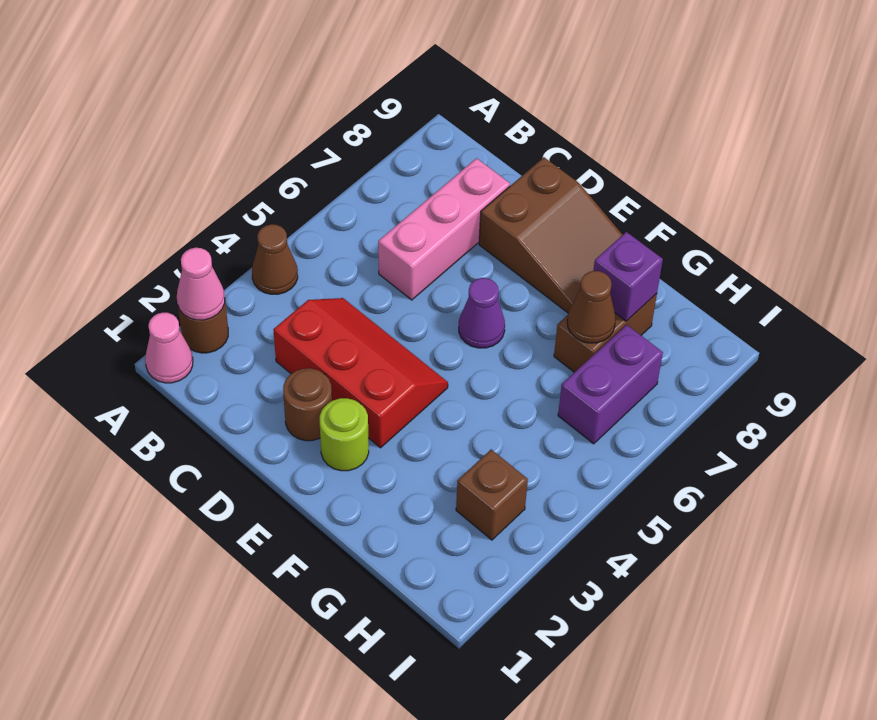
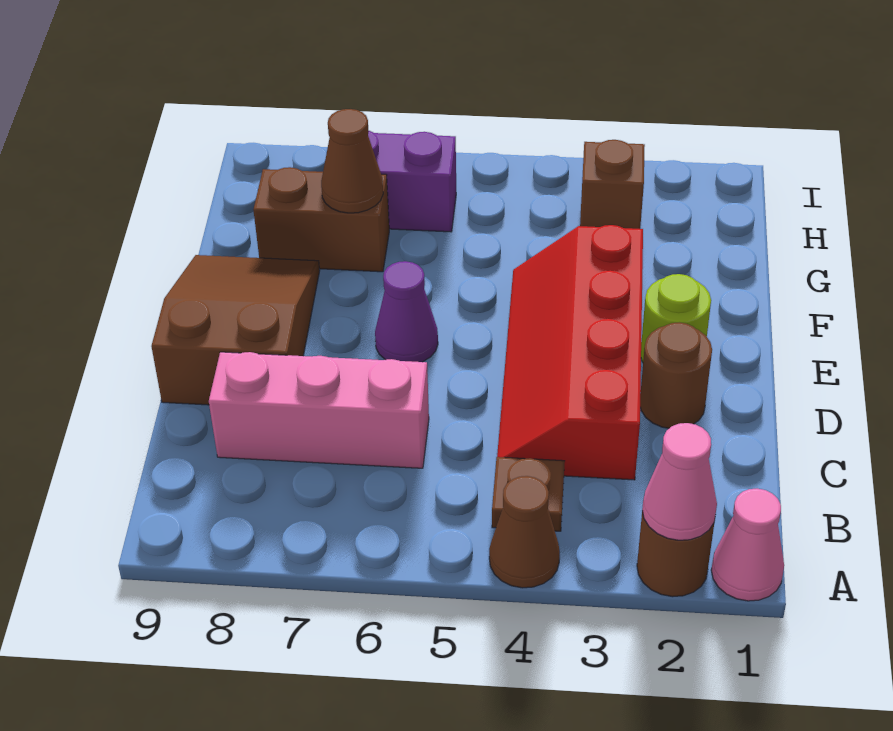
none -> brown plate B4 level 1
red slope C3:E4 level 1 top 3 -> red slope C3:F4 level 1 top 3
purple brick G8 level 2 -> none

